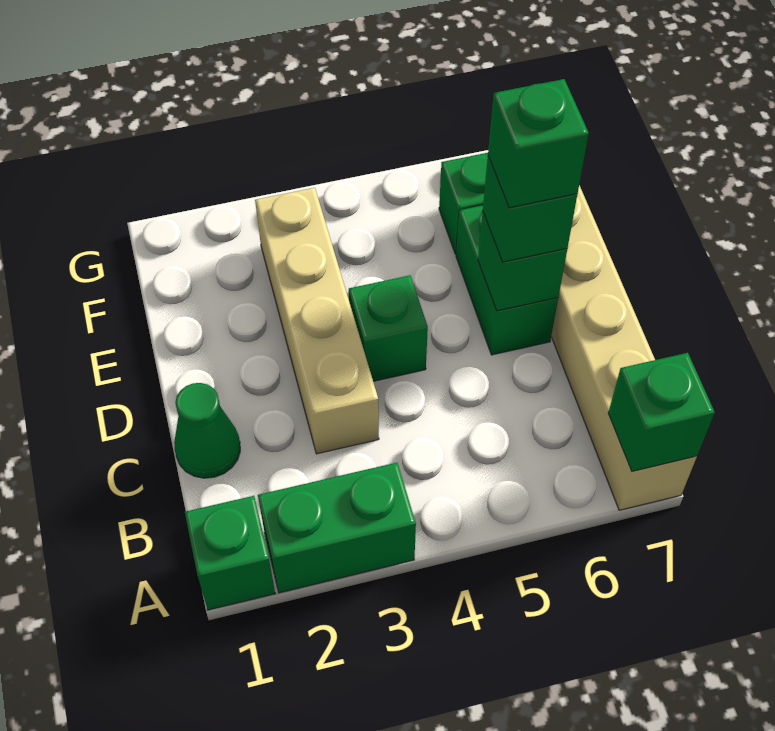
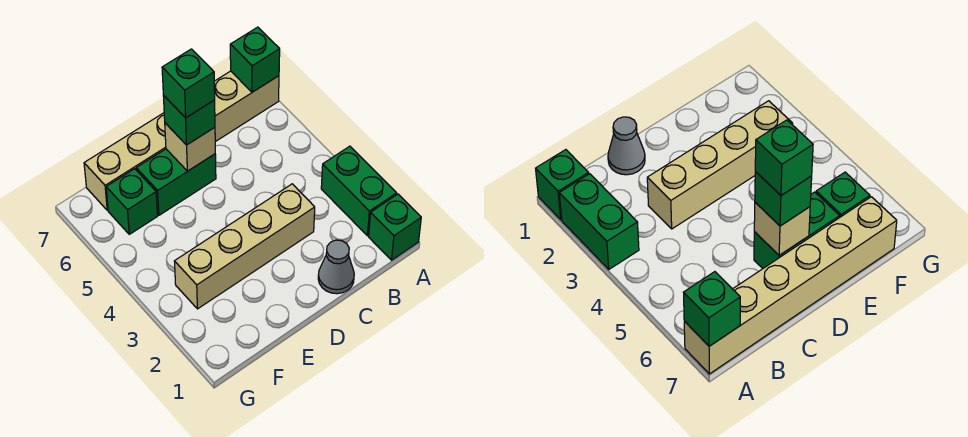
green cone C1 level 1 -> grey cone C1 level 1
green brick D4 level 1 -> none
green brick D6 level 2 -> tan brick D6 level 2

